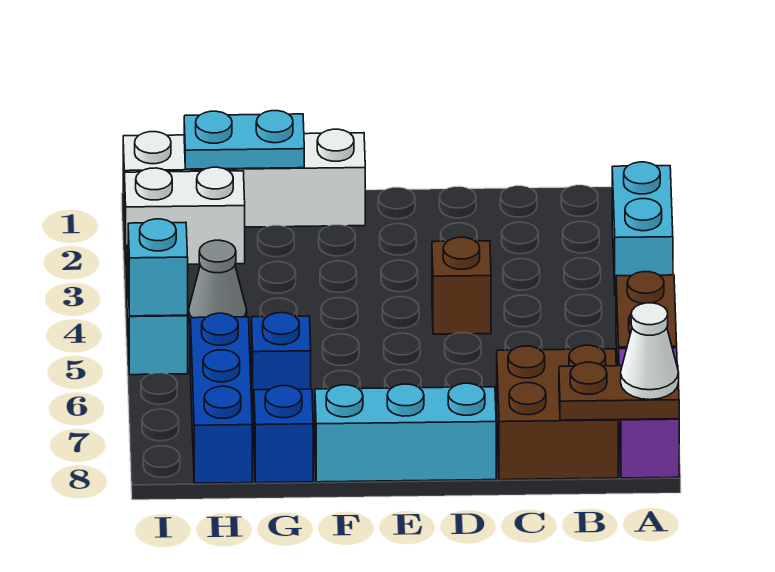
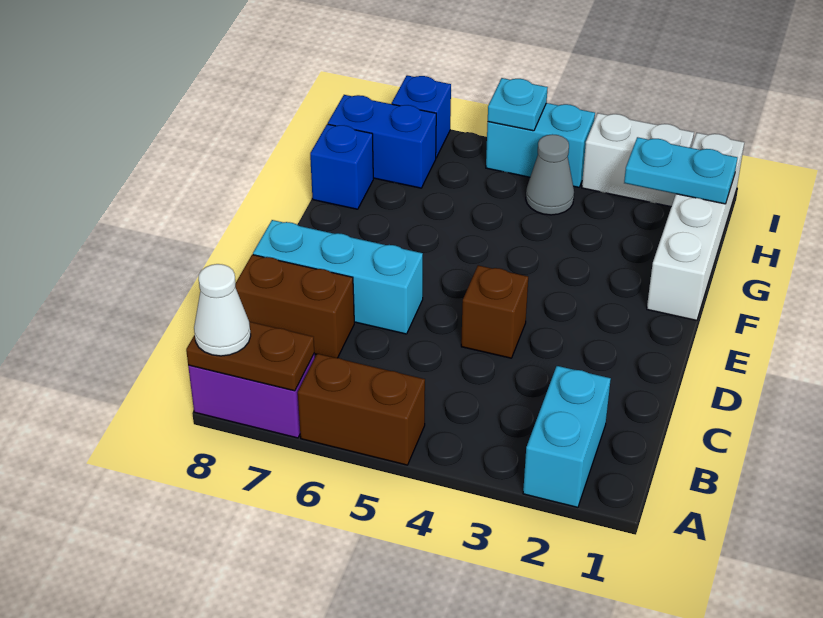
cyan brick A2:A3 level 1 -> cyan brick A2:B2 level 1
brown plate A8:B8 level 2 -> brown plate A7:A8 level 2
brown brick B7:C8 level 1 -> brown brick C7:C8 level 1
cyan brick D8:F8 level 1 -> cyan brick D6:D8 level 1
cyan plate G1:H1 level 2 -> cyan plate H1:H2 level 2
blue brick G6 level 1 -> blue brick I7 level 1
white brick H2:I2 level 1 -> white brick I2:I3 level 1
blue brick H6:H8 level 1 -> blue brick H7:H8 level 1
cyan brick I5 level 2 -> cyan plate I5 level 2

